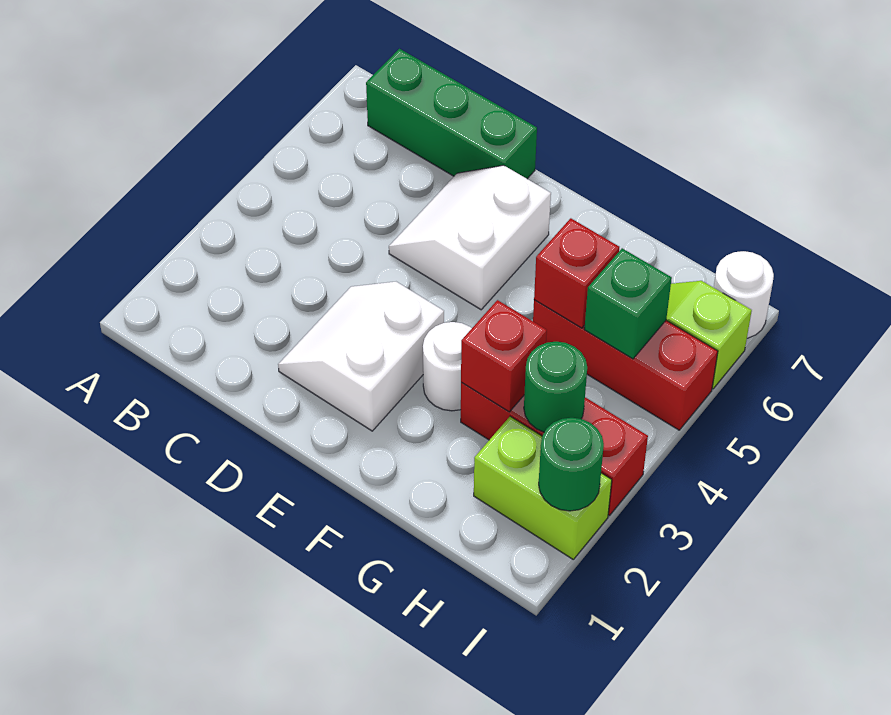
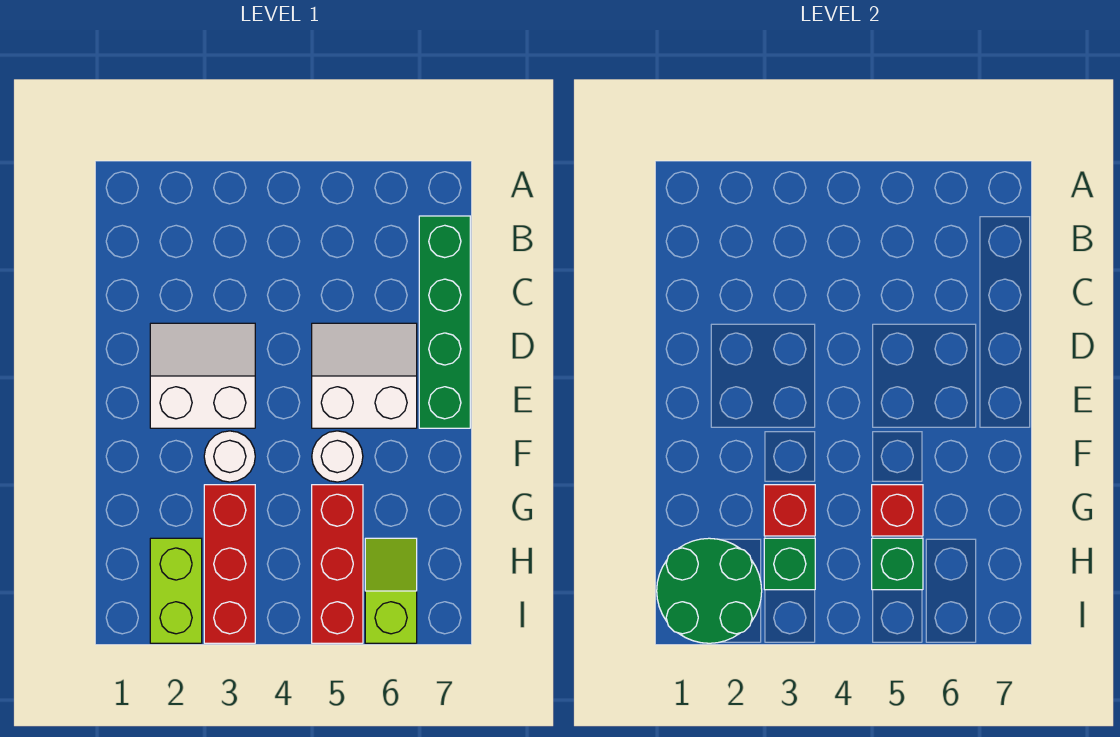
green brick B7:D7 level 1 -> green brick B7:E7 level 1
green round brick H3 level 2 -> green brick H3 level 2
green round brick I2 level 2 -> green round brick H1:I2 level 2
white round brick I7 level 1 -> white round brick F5 level 1

